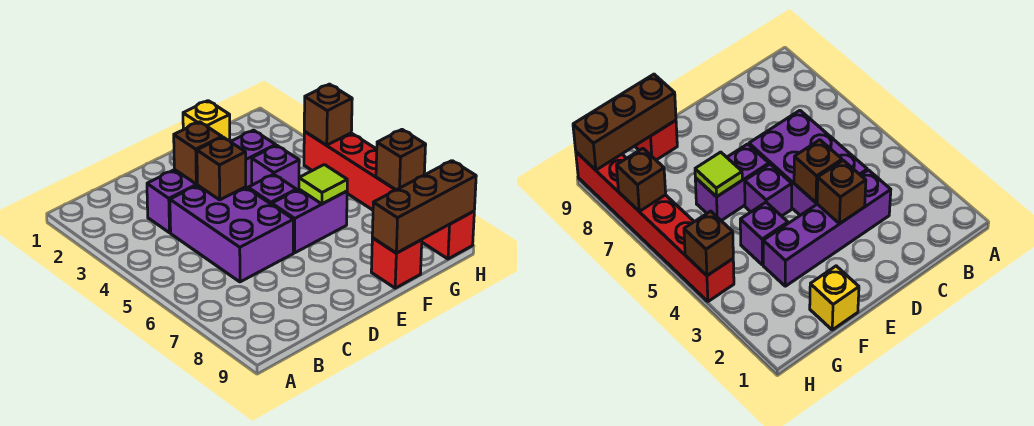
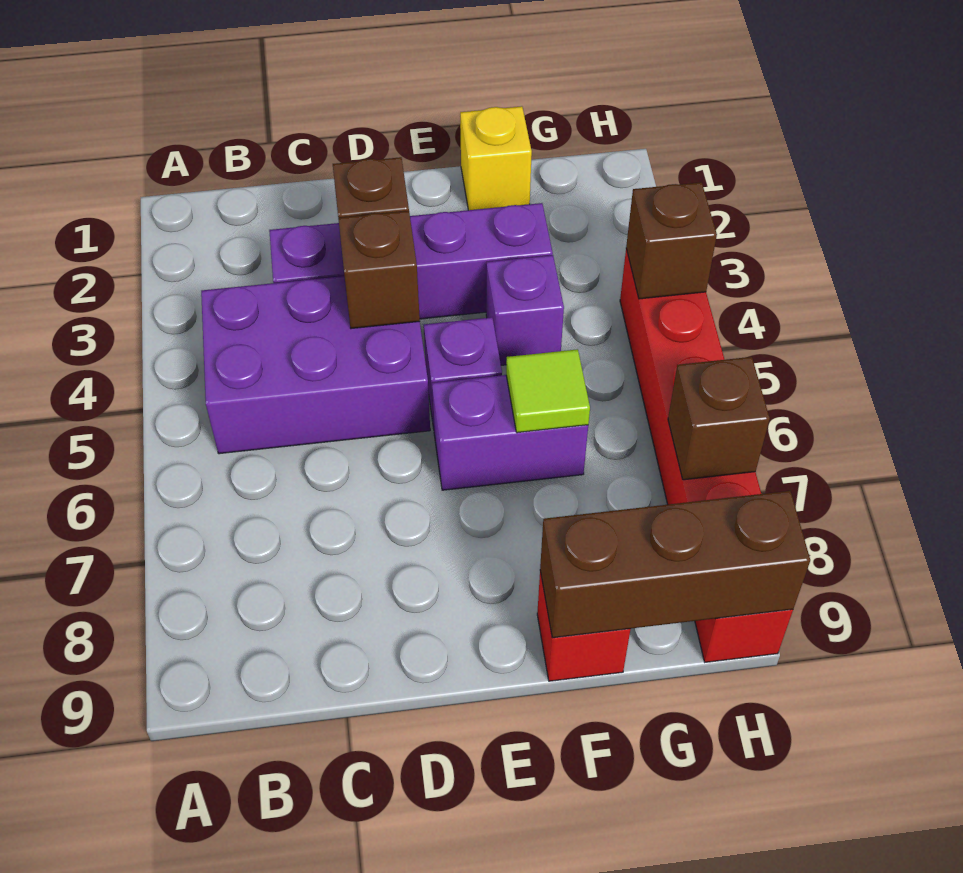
purple brick C4:D6 level 1 -> purple brick B4:D5 level 1

